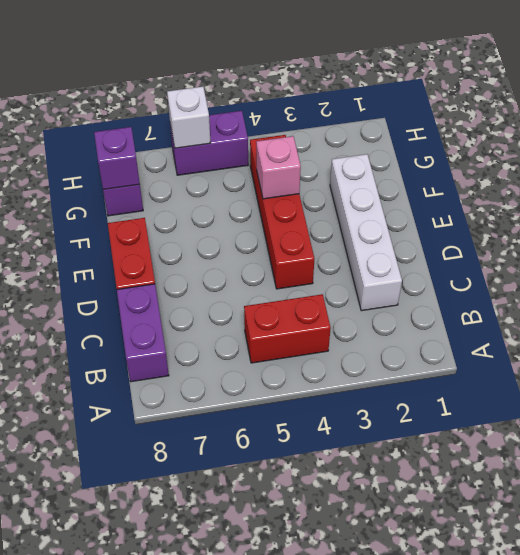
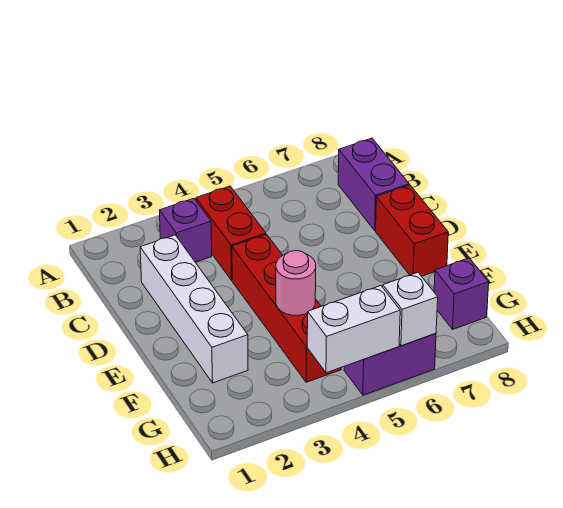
red brick B4:B5 level 1 -> red brick B4:C4 level 1
pink brick F4 level 2 -> pink round brick F4 level 2
purple brick G8 level 2 -> purple brick B3 level 1
none -> white brick H4:H5 level 2

